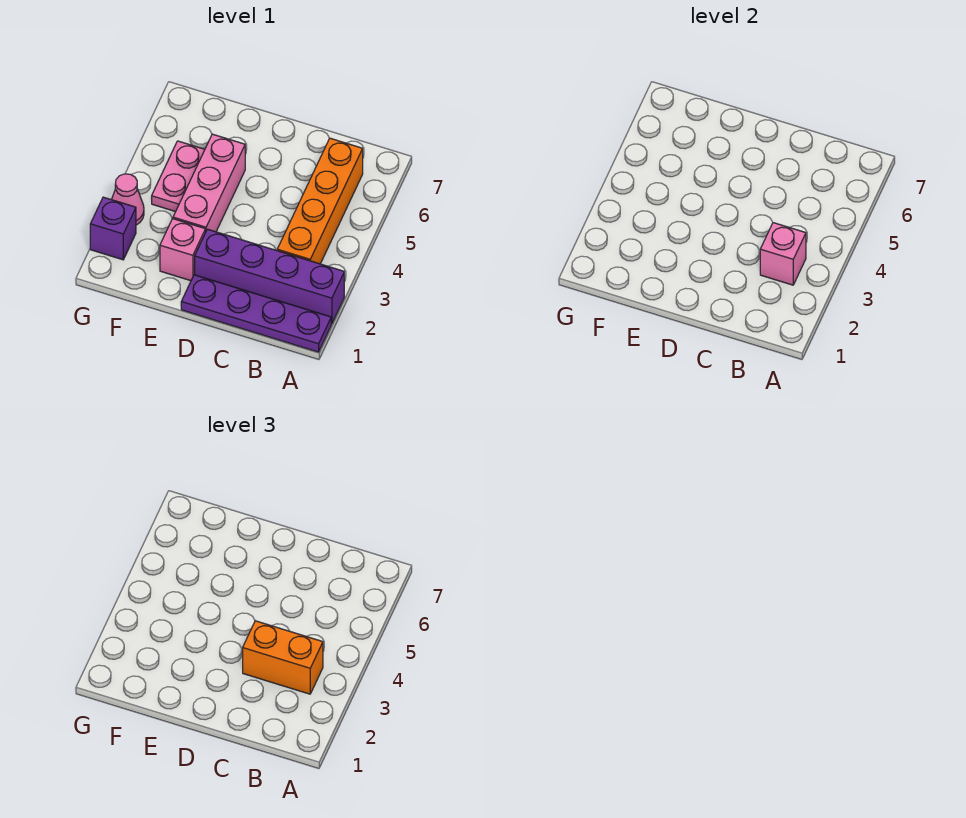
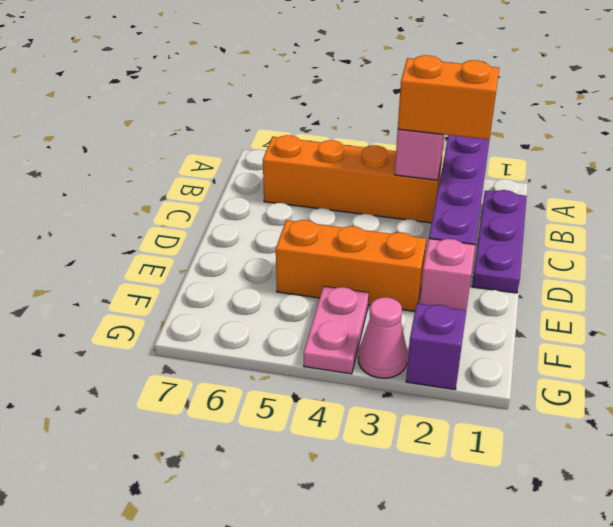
purple plate A1:D1 level 1 -> purple plate B1:D1 level 1
orange brick B3:C3 level 3 -> orange brick B2:B3 level 3
pink brick E3:E5 level 1 -> orange brick E3:E5 level 1
pink plate F4:F5 level 1 -> pink plate F4:G4 level 1

